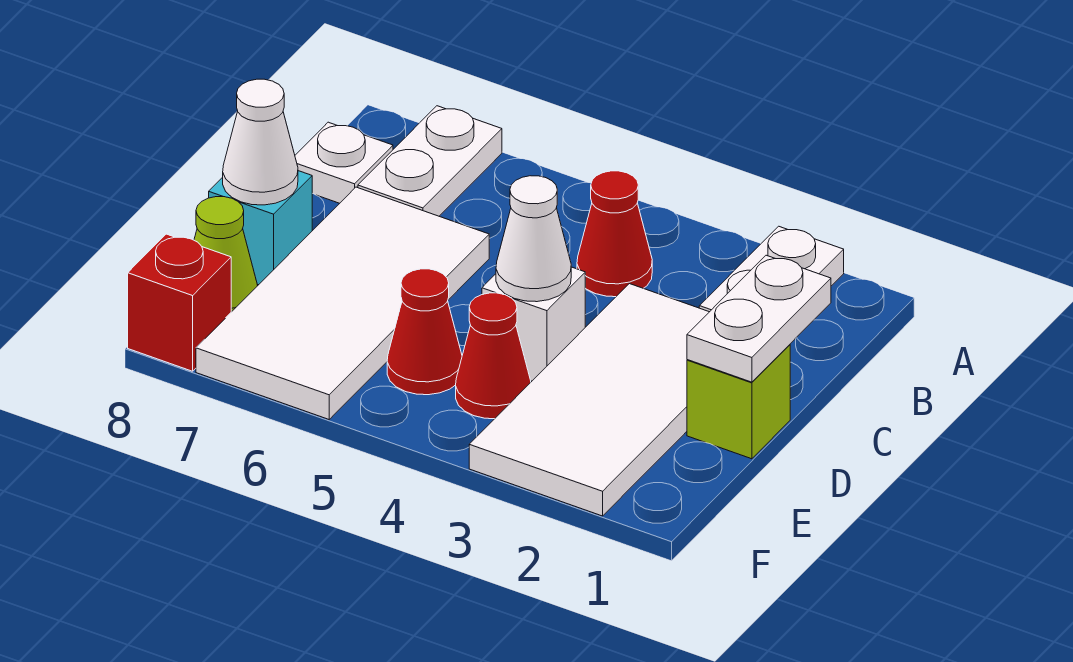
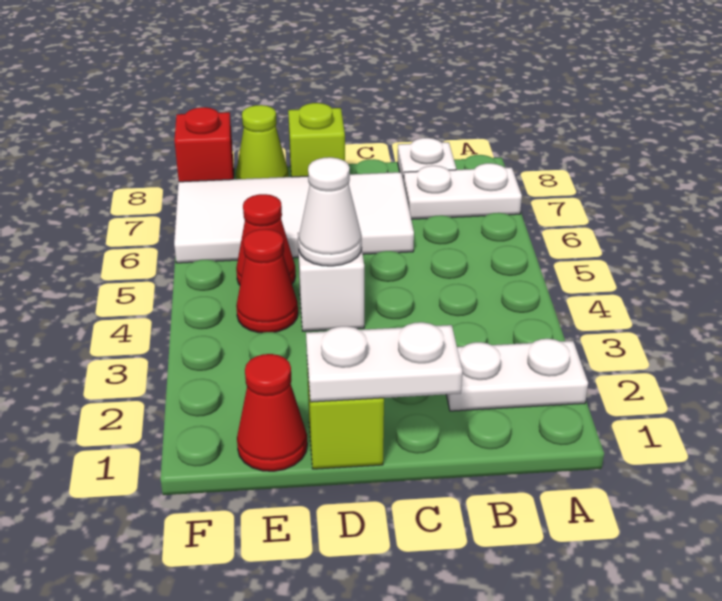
red cone B4 level 1 -> red cone E1 level 1
white tile C2:F3 level 1 -> none
cyan brick D8 level 1 -> lime brick D8 level 1
white cone D8 level 2 -> none

